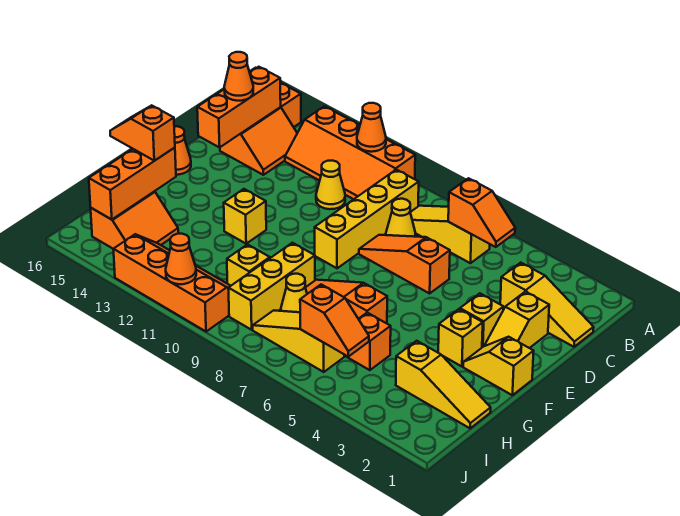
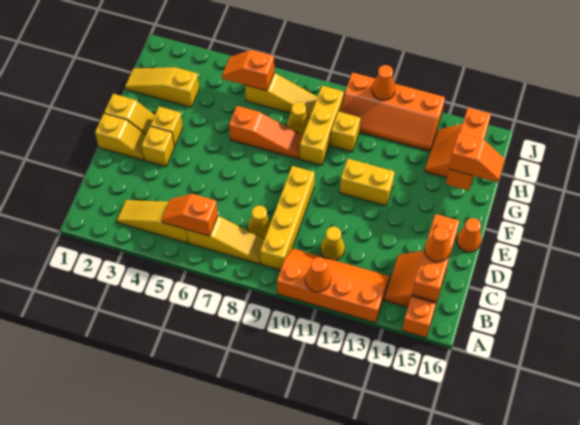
yellow slope C1:C3 level 1 top 3 -> yellow slope B3:B5 level 1 top 5
yellow slope D2:E2 level 1 top D -> yellow slope E1:E2 level 1 top 1
orange slope D6:D8 level 1 top 6 -> none
yellow brick F12 level 1 -> yellow brick F11:F12 level 1
orange brick H5 level 1 -> none

